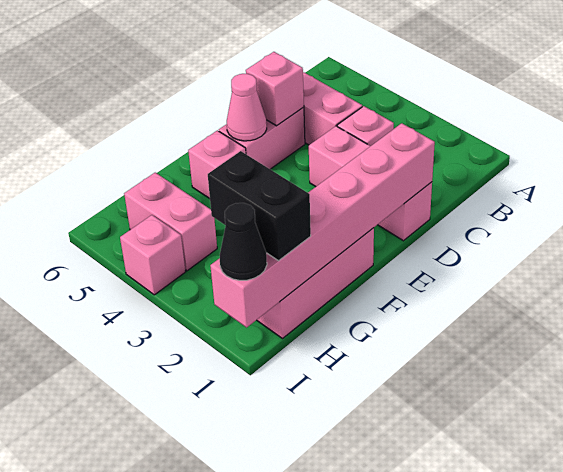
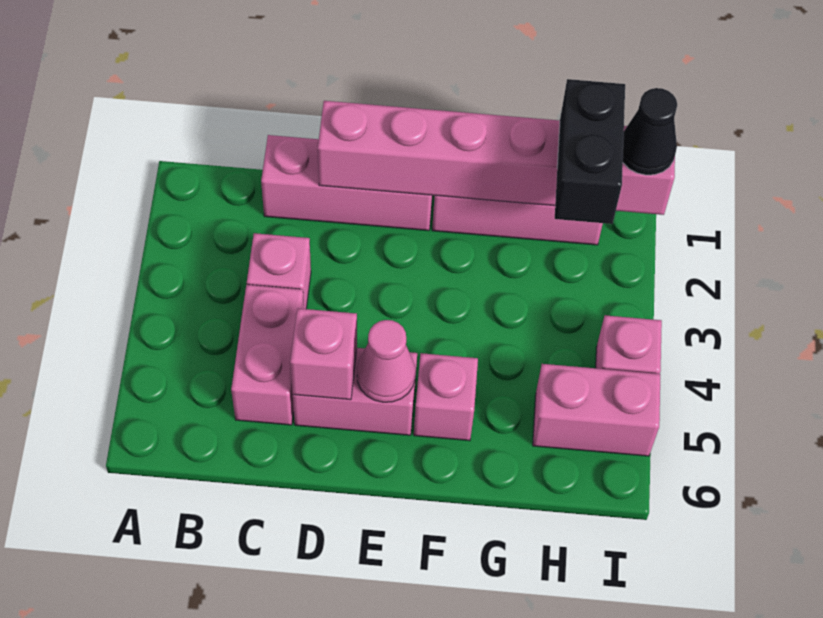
pink brick D1:D3 level 1 -> pink brick C1:E1 level 1
pink brick H4:H5 level 1 -> pink brick H5:I5 level 1

